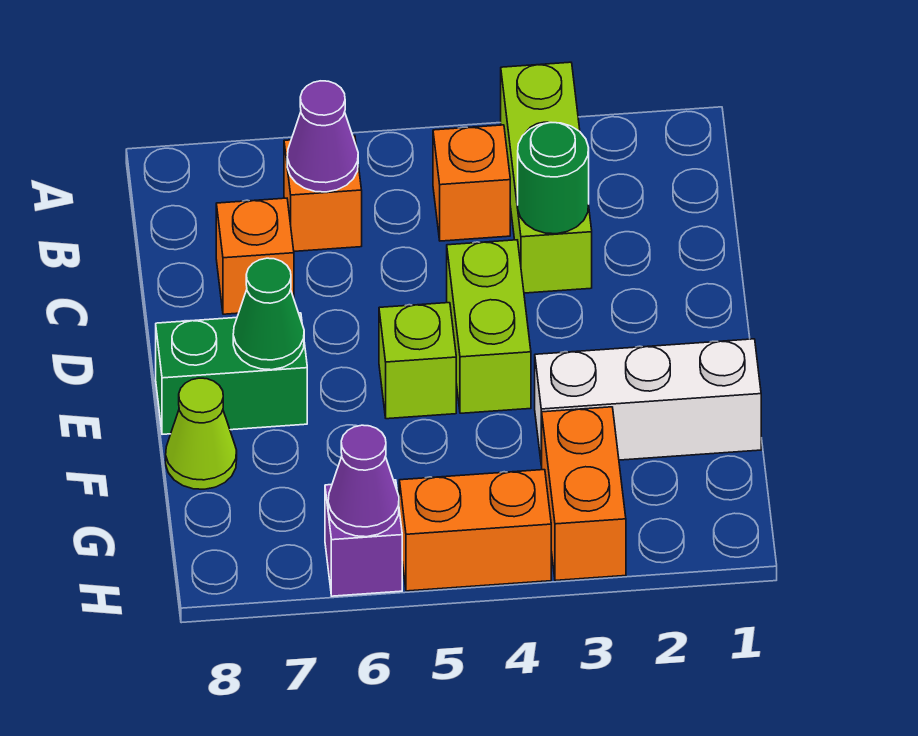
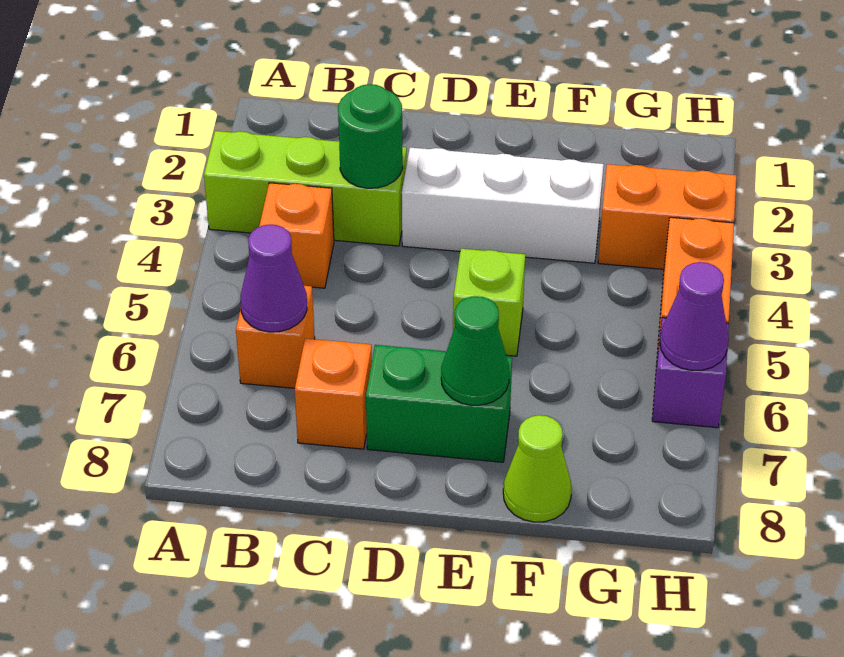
lime brick D4:E4 level 1 -> none
green brick E7:E8 level 1 -> green brick D7:E7 level 1
white brick F1:F3 level 1 -> white brick D3:F3 level 1

